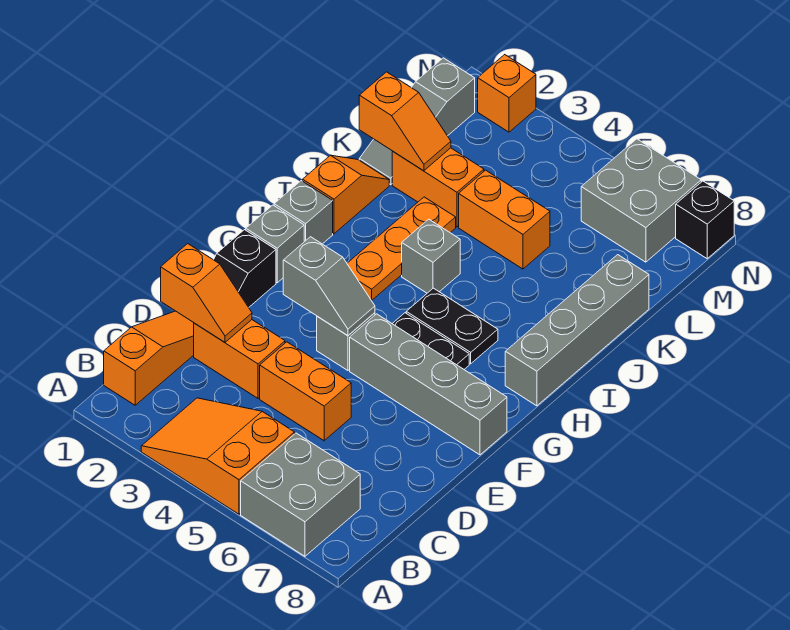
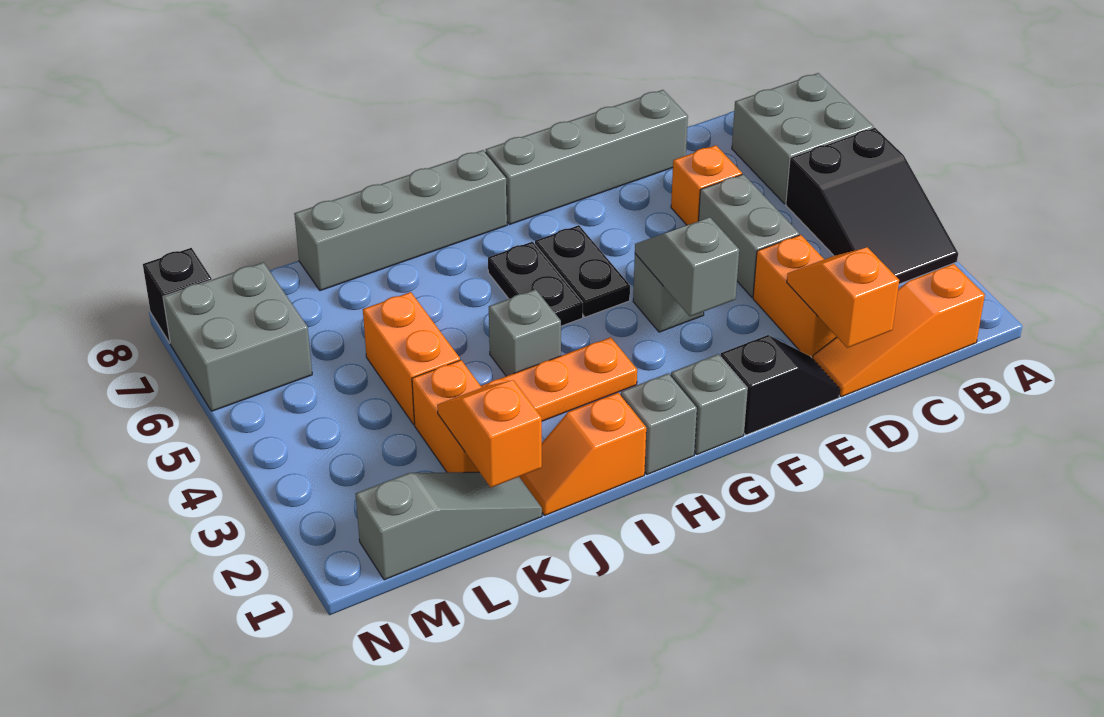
orange slope A3:B5 level 1 top 5 -> black slope A3:B5 level 1 top 5
orange brick D4:D5 level 1 -> grey brick D4:D5 level 1
grey brick F5:F8 level 1 -> grey brick D8:G8 level 1
orange brick N2 level 1 -> orange brick D6 level 1

